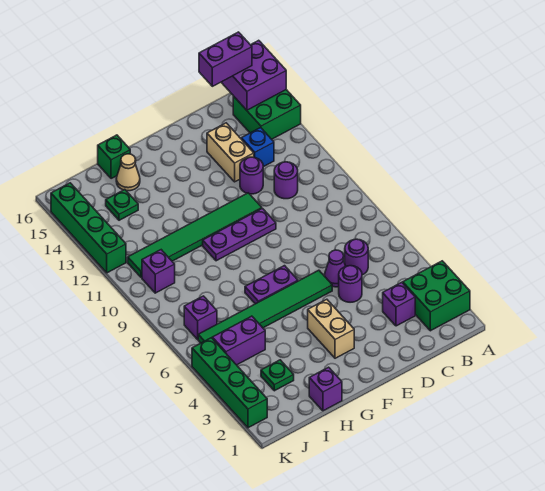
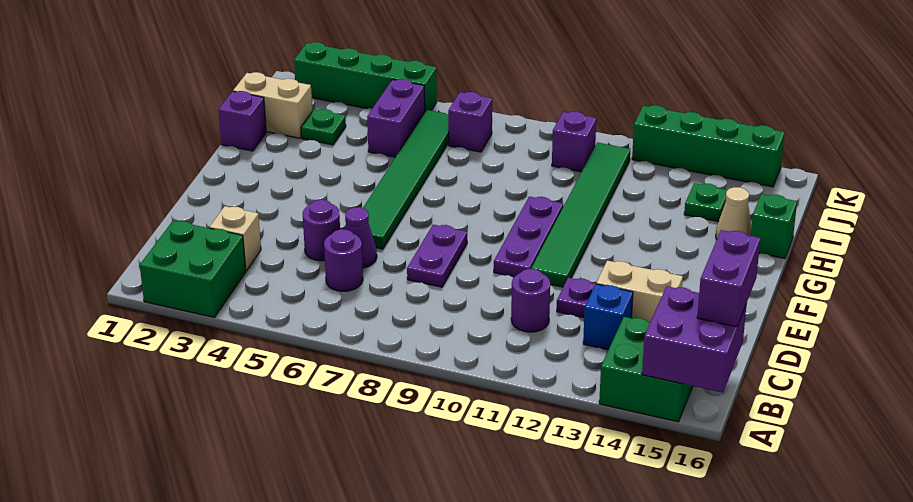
purple brick C3 level 1 -> tan brick C3 level 1
purple round brick D12 level 1 -> purple plate D12 level 1
tan brick F3:F4 level 1 -> tan brick I1:I2 level 1
purple plate F7:G7 level 1 -> purple plate D8:E8 level 1

